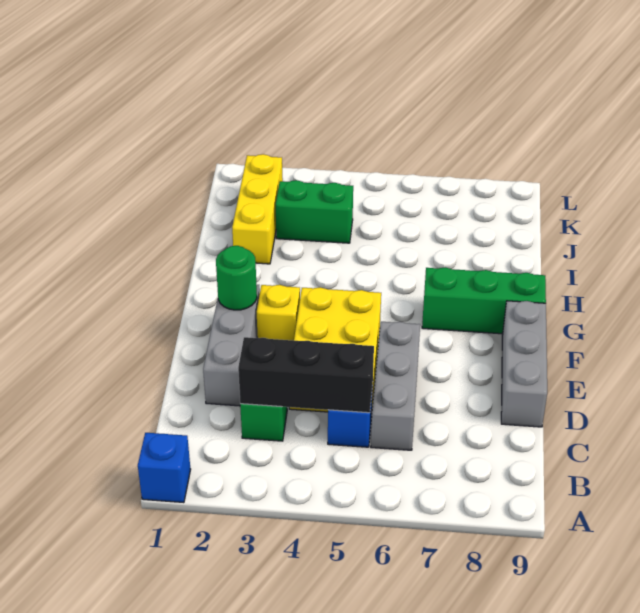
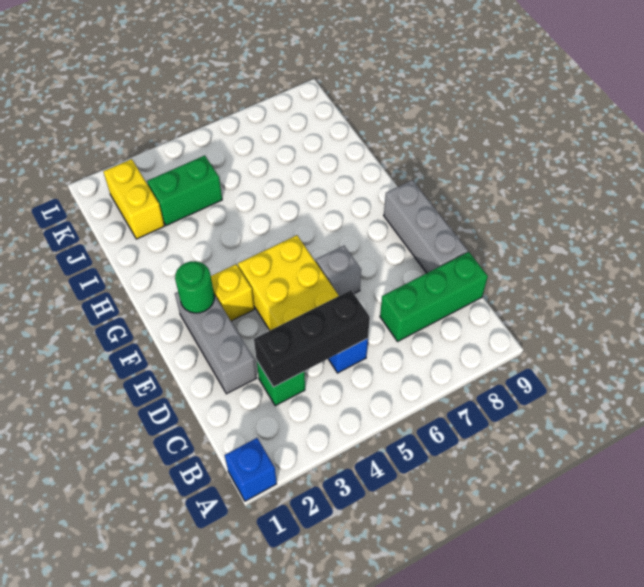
grey brick C6:E6 level 1 -> grey brick E6 level 1
green brick G7:G9 level 1 -> green brick C7:C9 level 1
yellow brick I2:K2 level 1 -> yellow brick J2:K2 level 1

